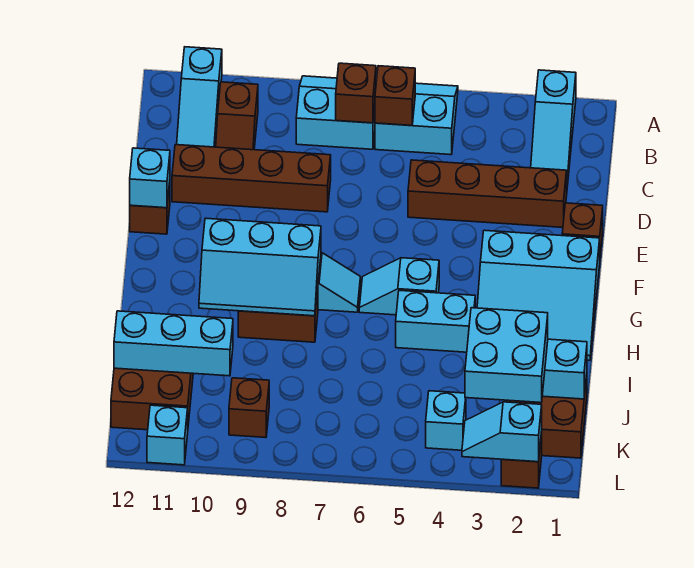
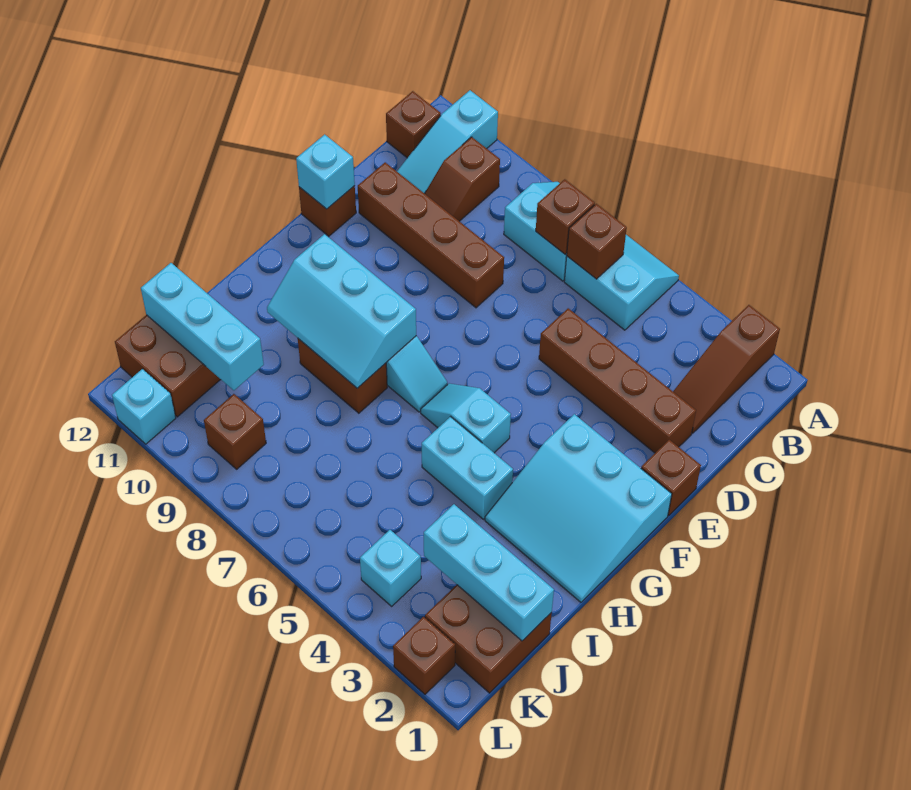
cyan slope A2:C2 level 1 top A -> brown slope A2:C2 level 1 top A
none -> brown brick B12 level 1
cyan brick J2:K3 level 3 -> none
cyan slope L2:L3 level 2 top 2 -> none

